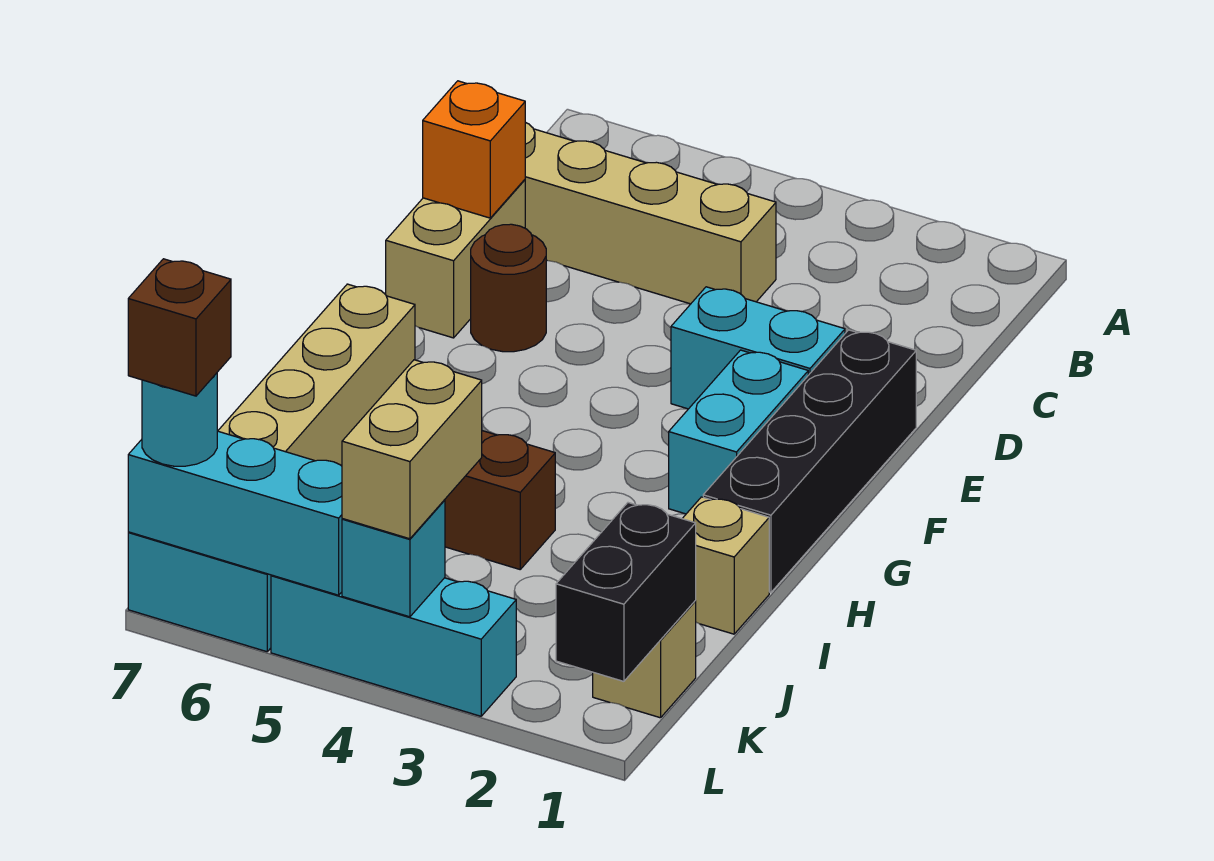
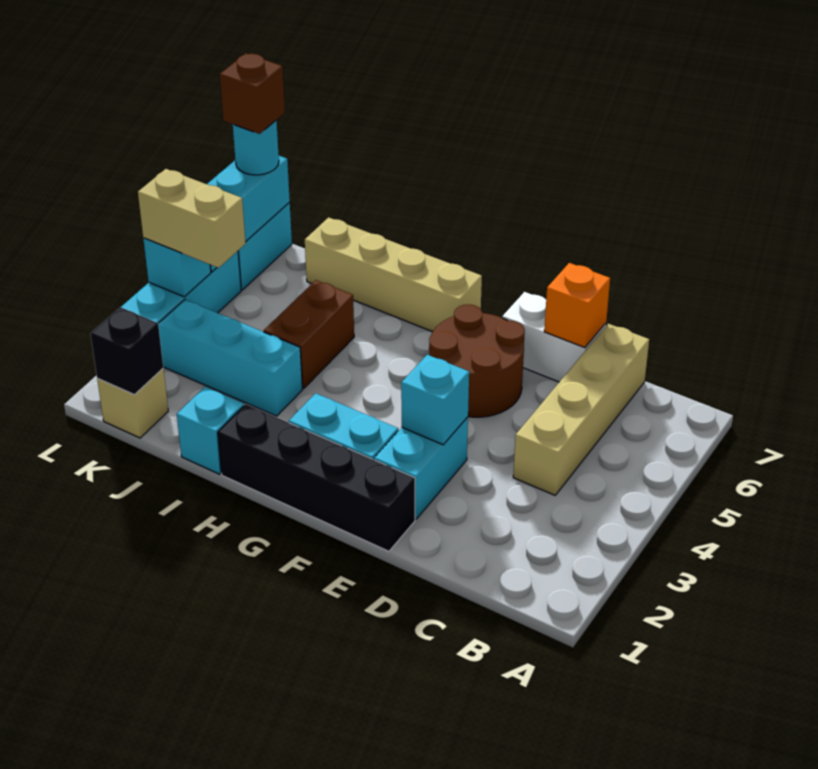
tan brick D7:E7 level 1 -> white brick D7:E7 level 1
none -> cyan brick E3 level 2
brown round brick E6 level 1 -> brown round brick E5:F6 level 1
tan brick I1 level 1 -> cyan brick I1 level 1
none -> cyan brick I3:K3 level 1
black brick K1:L1 level 2 -> black brick K1 level 2

